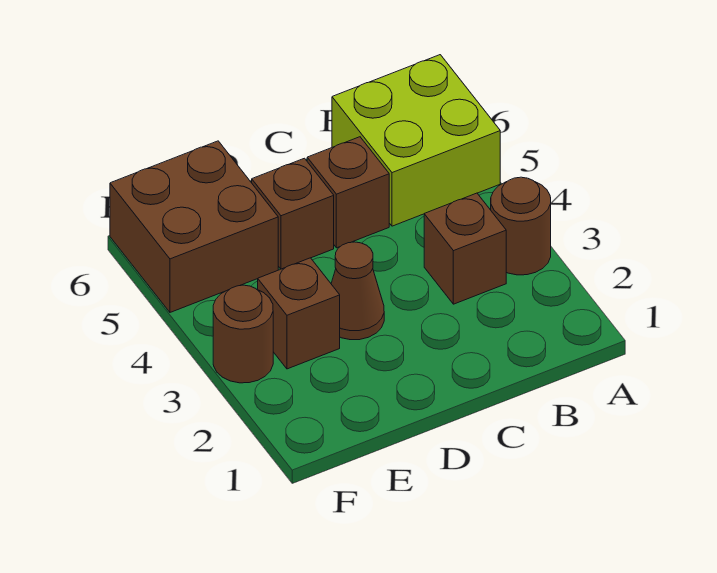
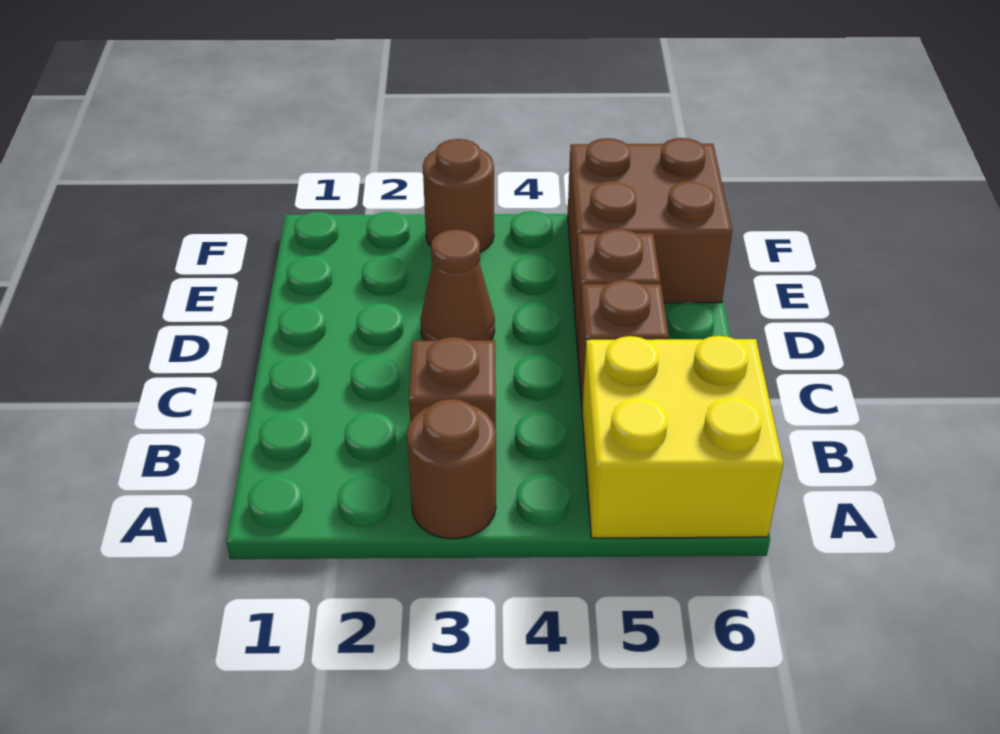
lime brick A5:B6 level 1 -> yellow brick A5:B6 level 1
brown brick E3 level 1 -> none

